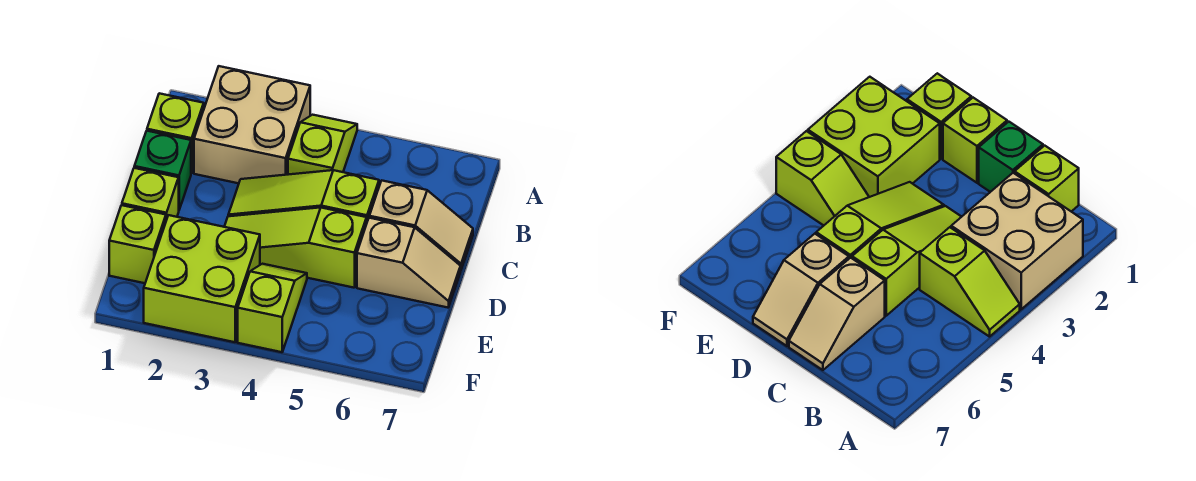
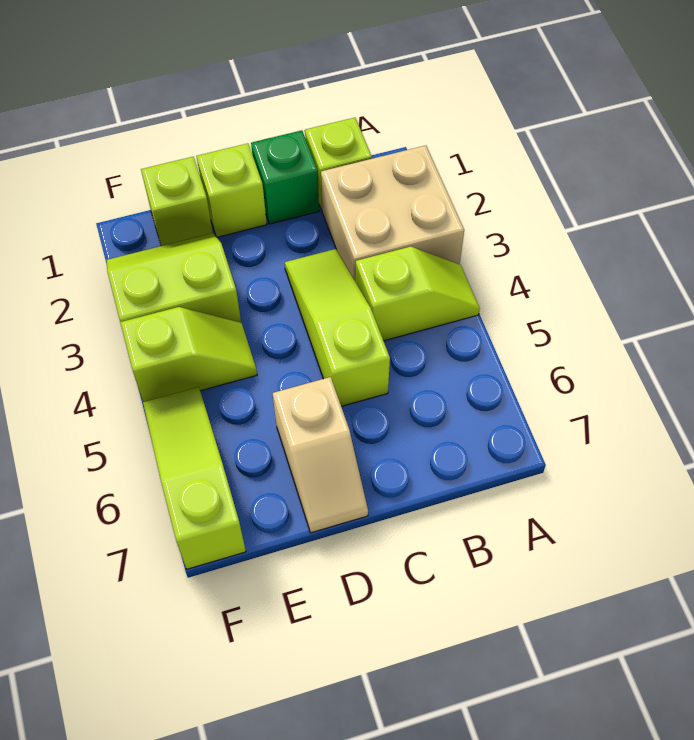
tan slope C6:C7 level 1 top 6 -> none
lime slope D3:D5 level 1 top 5 -> lime slope F5:F7 level 1 top 7
lime brick E2:F3 level 1 -> lime slope E2:F3 level 1 top 3

